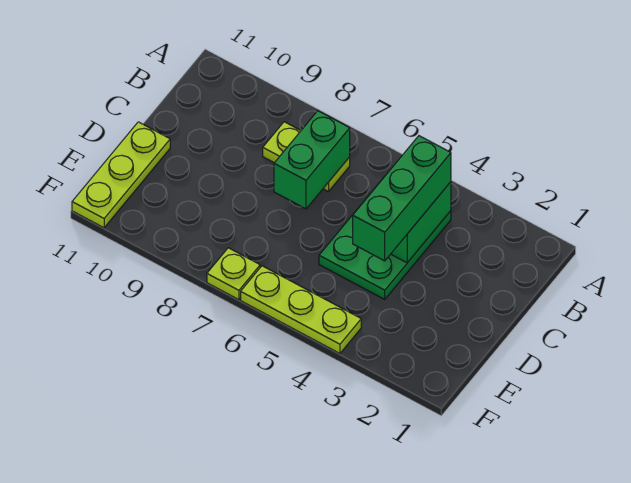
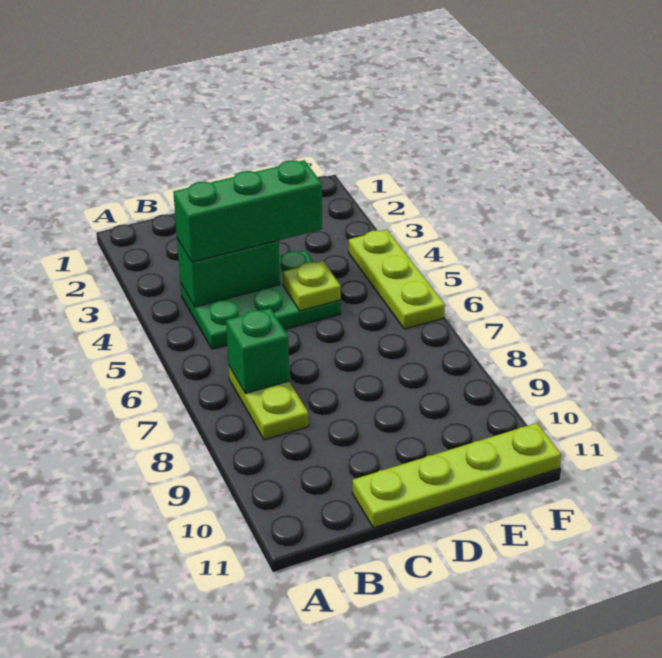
green brick B7:C7 level 2 -> green brick B7 level 2
lime plate D11:F11 level 1 -> lime plate C11:F11 level 1
lime plate F7 level 1 -> lime plate D5 level 2

